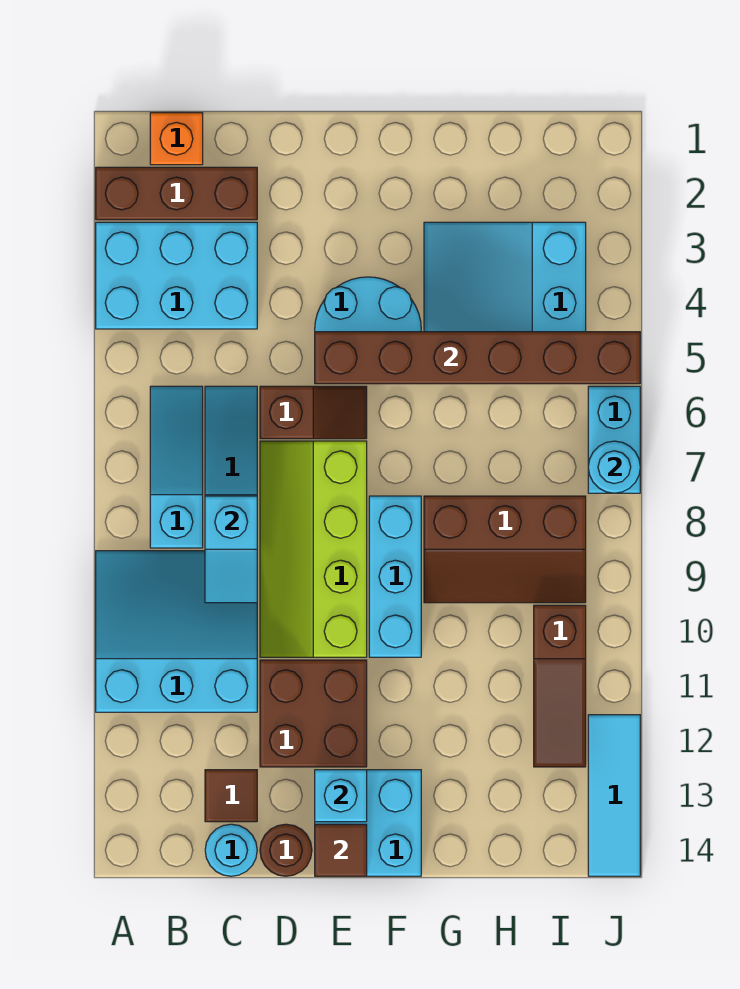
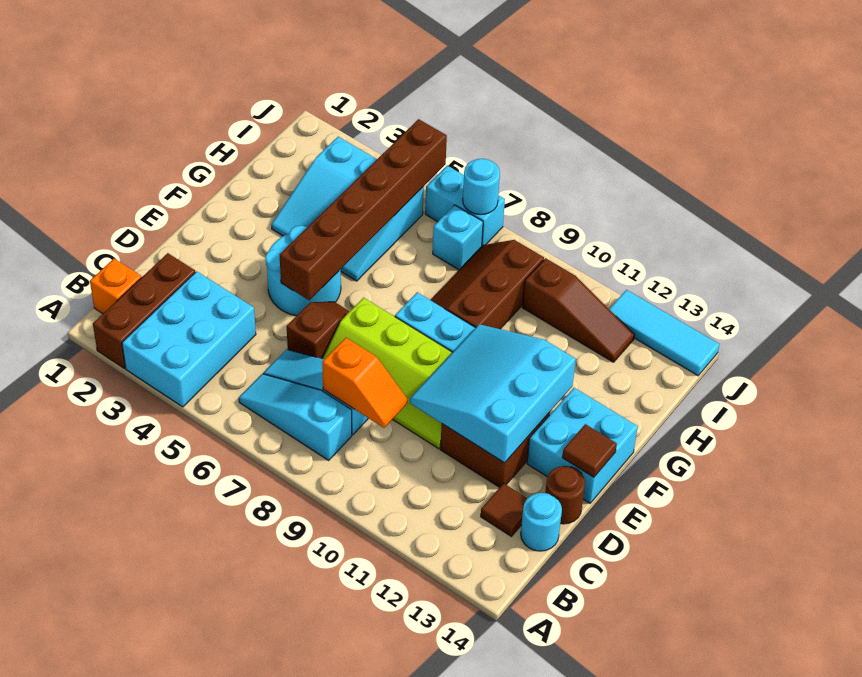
cyan slope A9:C11 level 1 top 11 -> cyan slope D10:F12 level 2 top 12
cyan slope C8:C9 level 2 top 8 -> orange slope C8:C9 level 2 top 8
cyan brick E13 level 2 -> cyan brick I7 level 1
brown slope G8:I9 level 1 top 8 -> brown slope G8:I9 level 1 top 9

